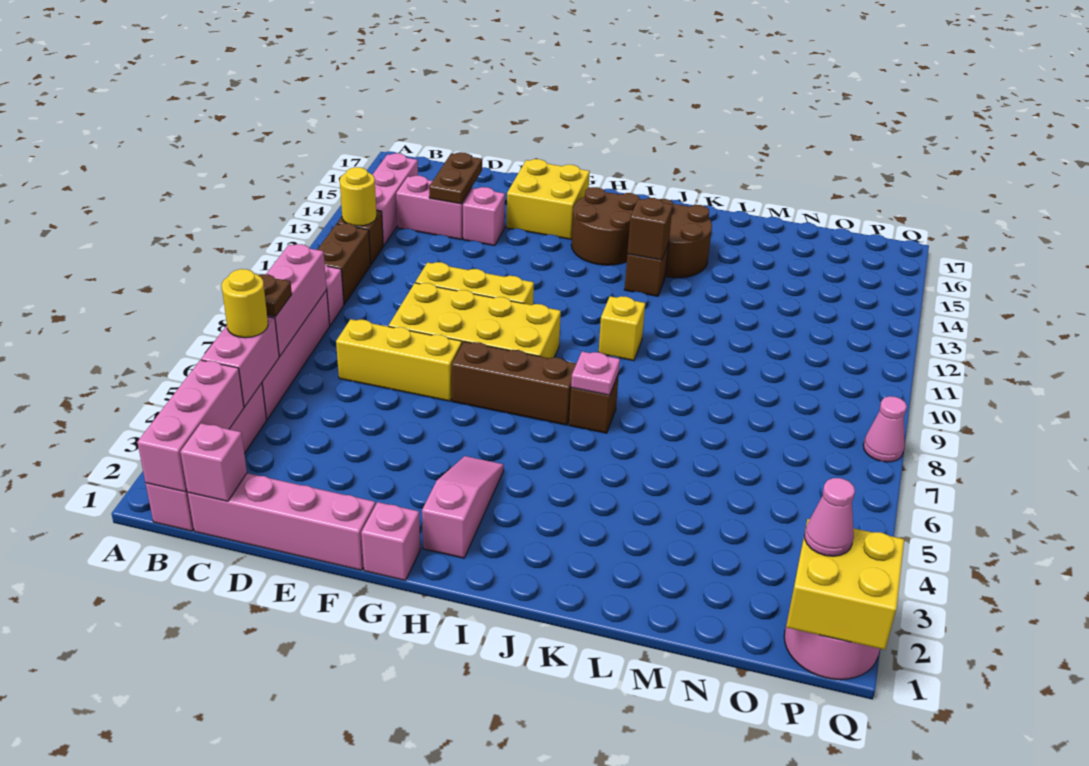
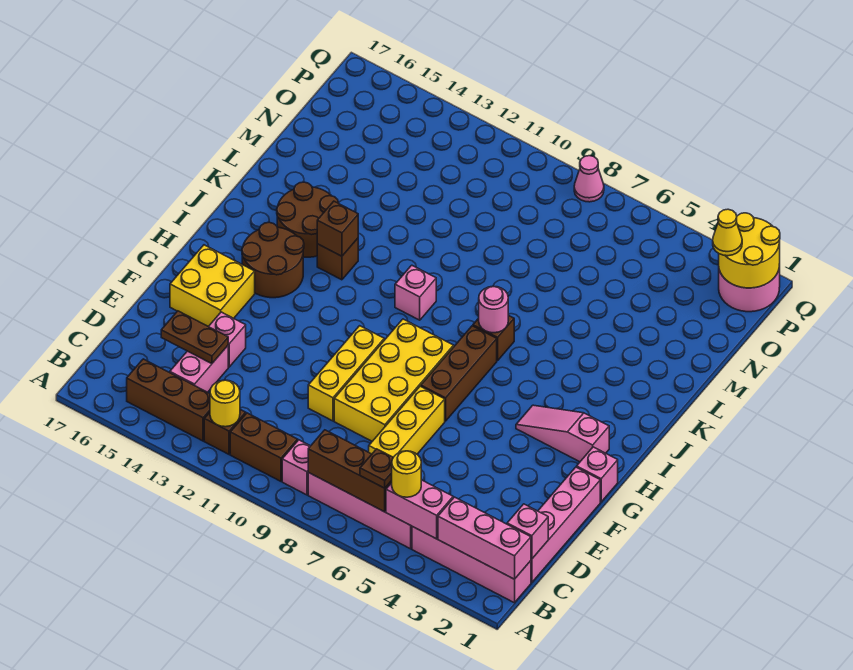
pink brick B6:B8 level 2 -> brown brick B6:B8 level 2
pink brick B13:B15 level 1 -> brown brick B13:B15 level 1
pink plate J7 level 2 -> pink round brick J7 level 2
yellow brick J10 level 1 -> pink brick J10 level 1
yellow brick P1:Q2 level 2 -> yellow round brick P1:Q2 level 2
pink cone P2 level 3 -> yellow cone P2 level 3

